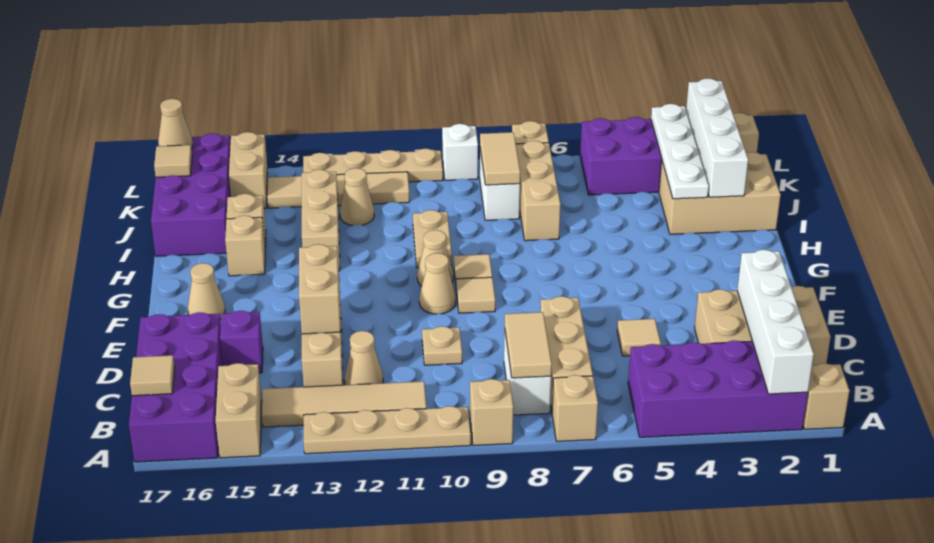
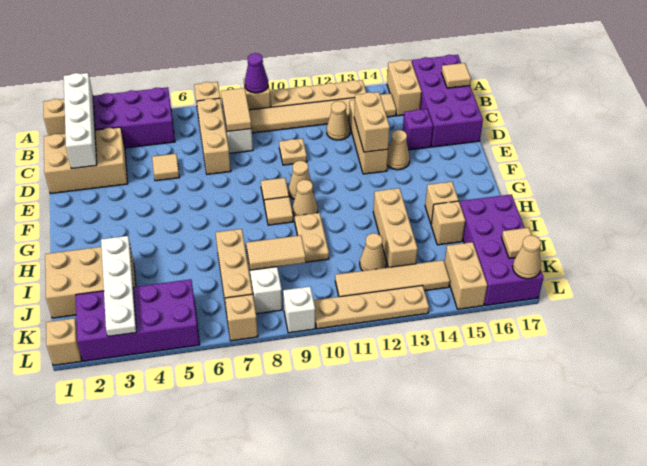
none -> purple cone A9 level 2
tan tile B11:B14 level 1 -> tan tile B9:B14 level 1
tan cone F16 level 1 -> tan cone E14 level 1
white brick I2:L2 level 2 -> none
tan tile J8:K8 level 2 -> tan tile J8:J9 level 2

